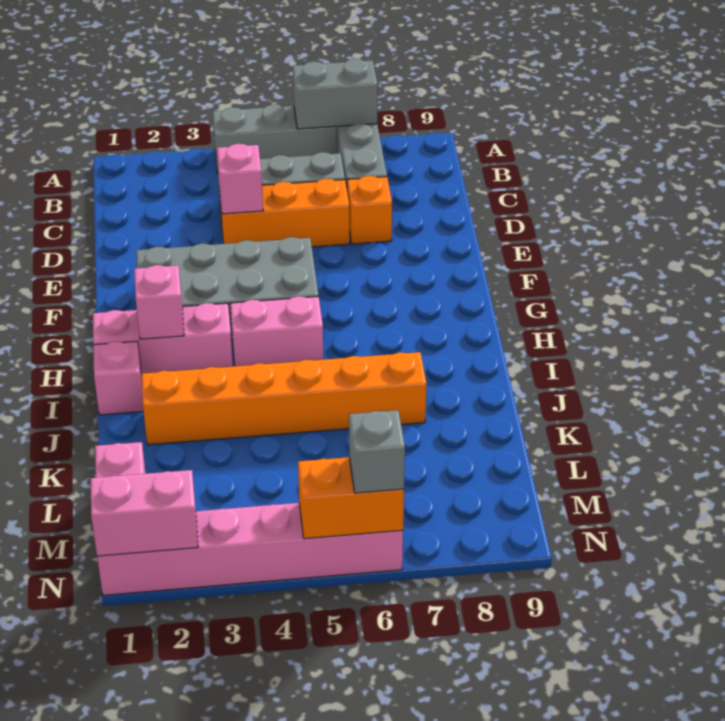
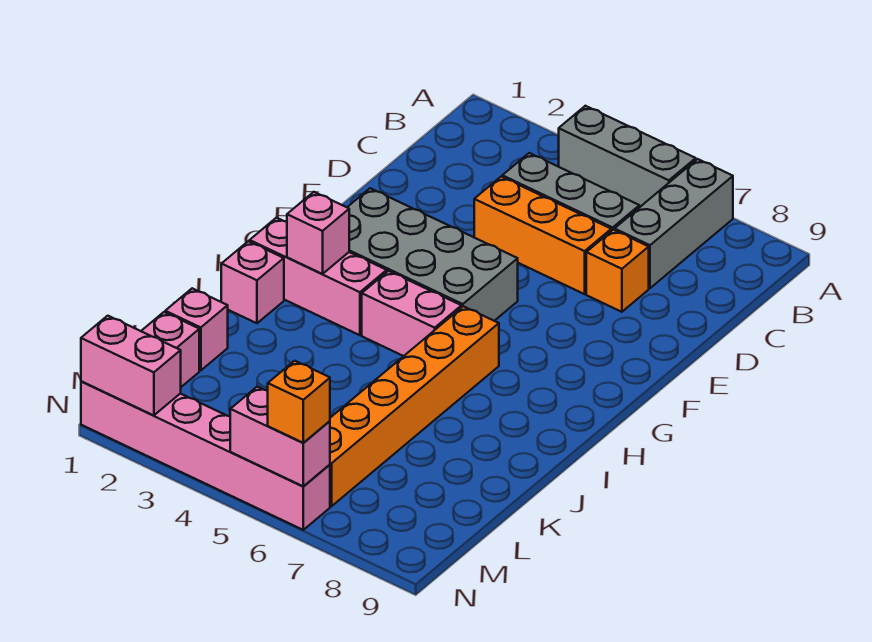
grey brick A6:A7 level 2 -> none
pink brick D4 level 2 -> pink brick K1 level 1
orange brick J2:J7 level 1 -> orange brick H6:M6 level 1
orange brick N5:N6 level 2 -> pink brick N5:N6 level 2
grey brick N6 level 3 -> orange brick N6 level 3

